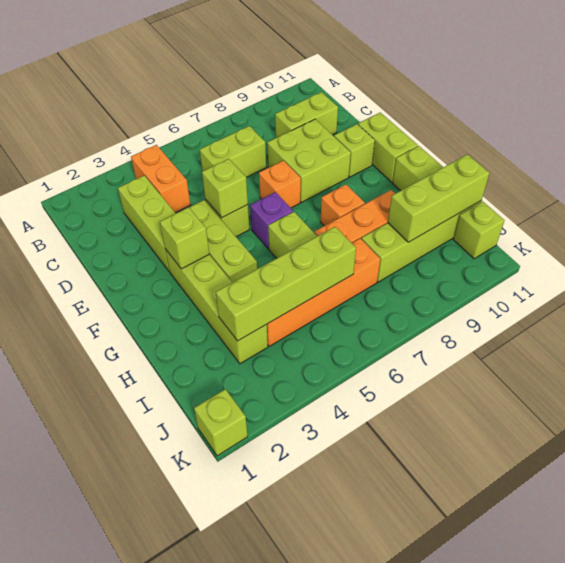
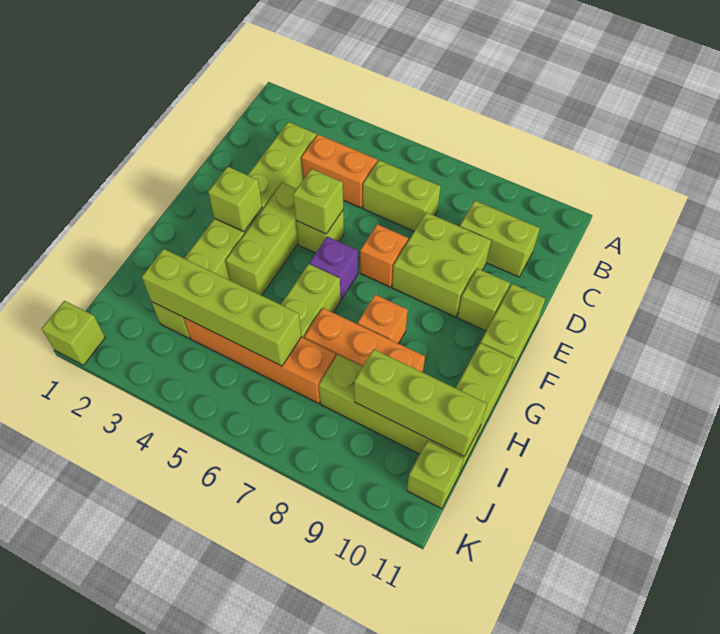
orange brick B4:C4 level 1 -> orange brick C4:C5 level 1

